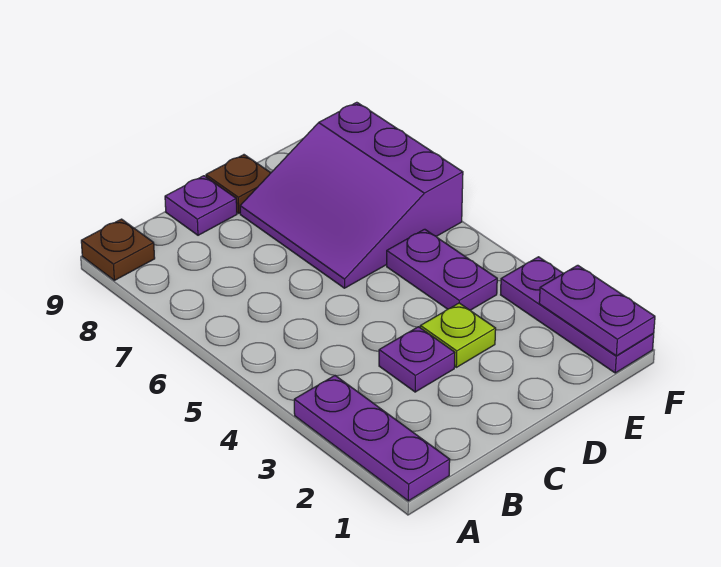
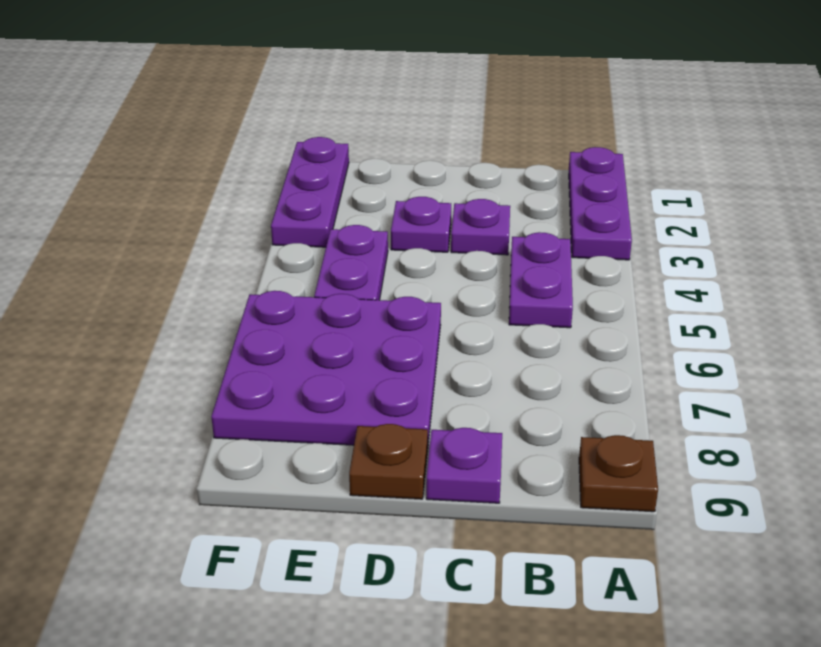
lime plate D3 level 1 -> purple plate D3 level 1
purple slope D6:F8 level 1 top F -> purple plate D6:F8 level 1
purple plate F1:F2 level 2 -> purple plate B4:B5 level 1

